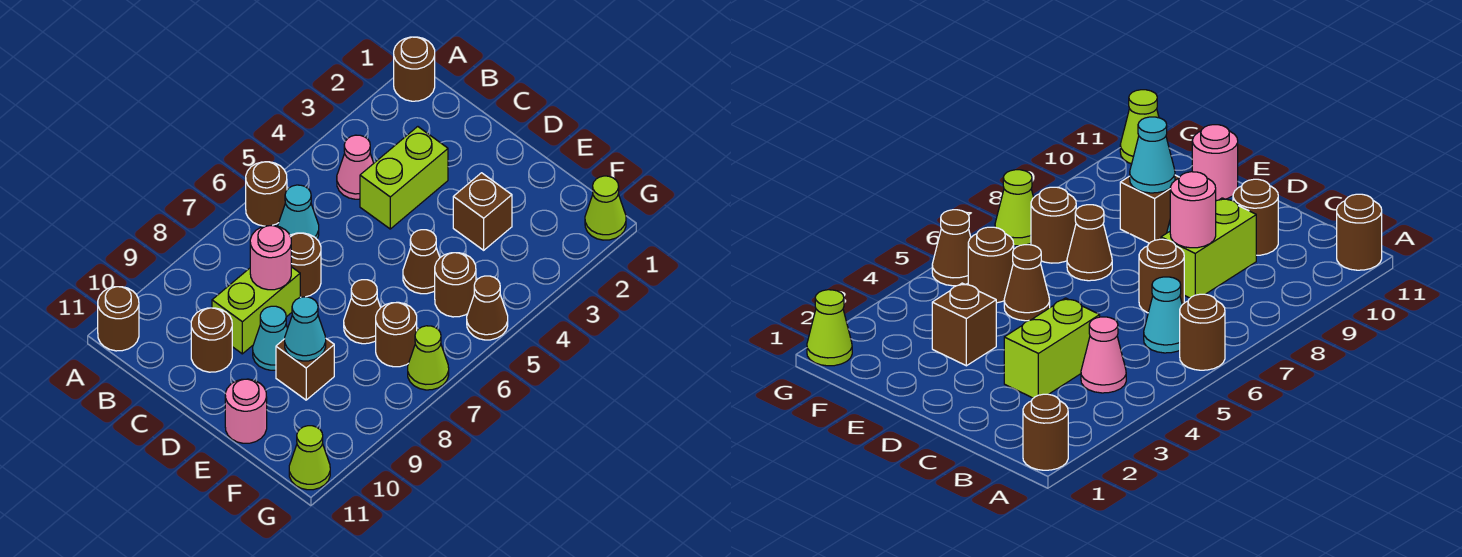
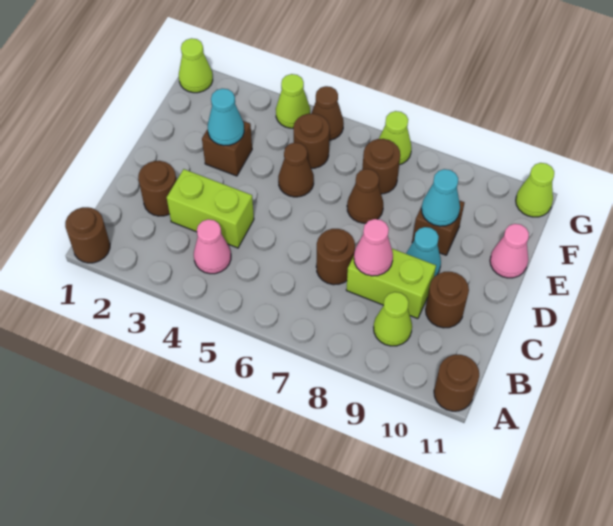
brown round brick A6 level 1 -> brown round brick C2 level 1
cyan cone B6 level 1 -> cyan cone E3 level 2
none -> lime cone B9 level 1
pink round brick C8 level 2 -> pink cone C8 level 2
pink round brick E11 level 1 -> pink cone E11 level 1
none -> lime cone G4 level 1

